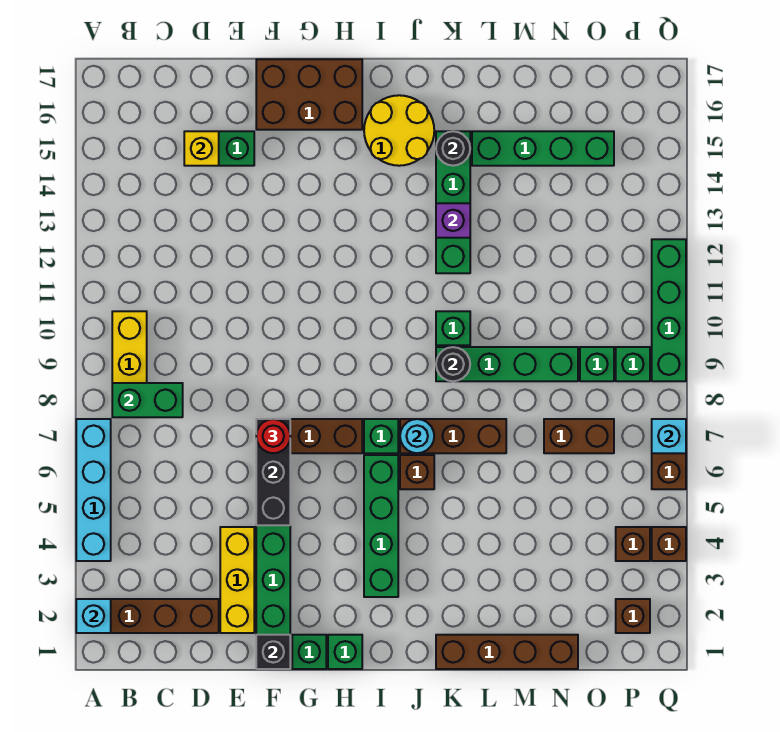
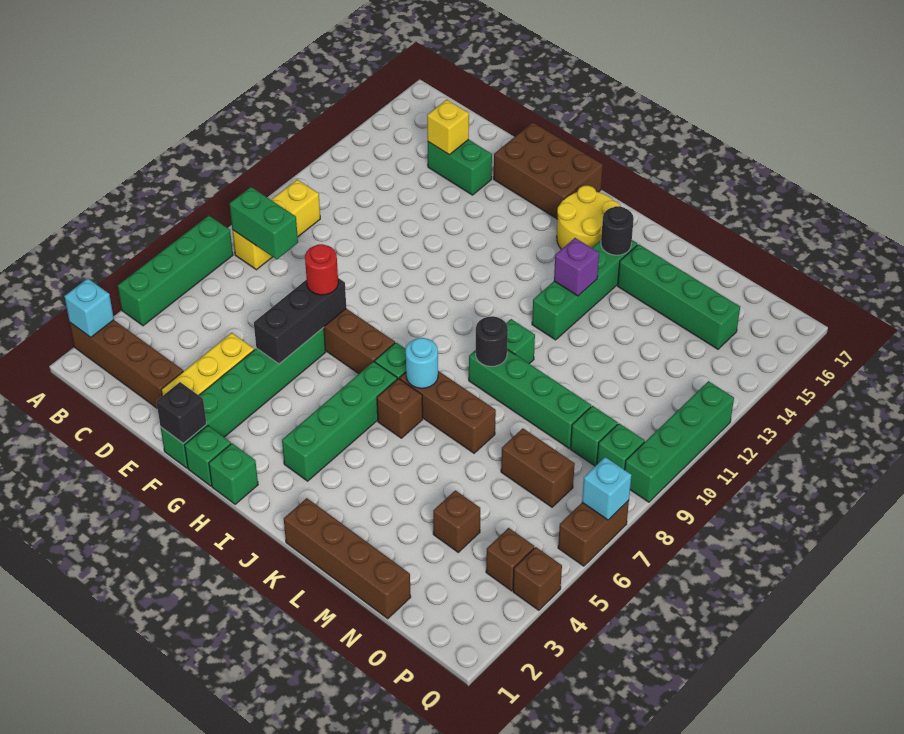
cyan brick A4:A7 level 1 -> green brick A4:A7 level 1
brown brick P2 level 1 -> brown brick N4 level 1

